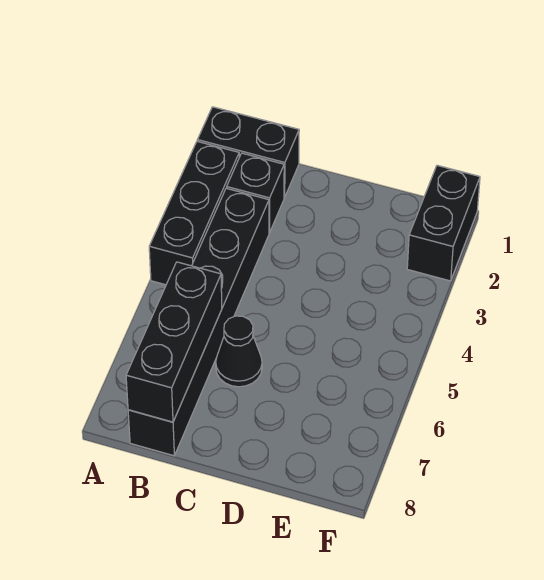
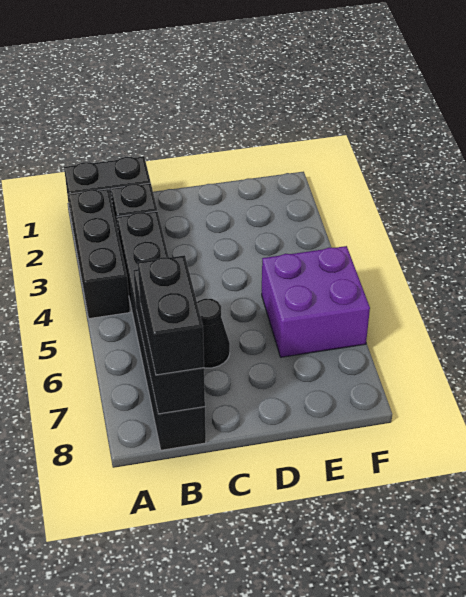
none -> purple brick E5:F6 level 1
black brick F1:F2 level 1 -> black brick B7:B8 level 3

